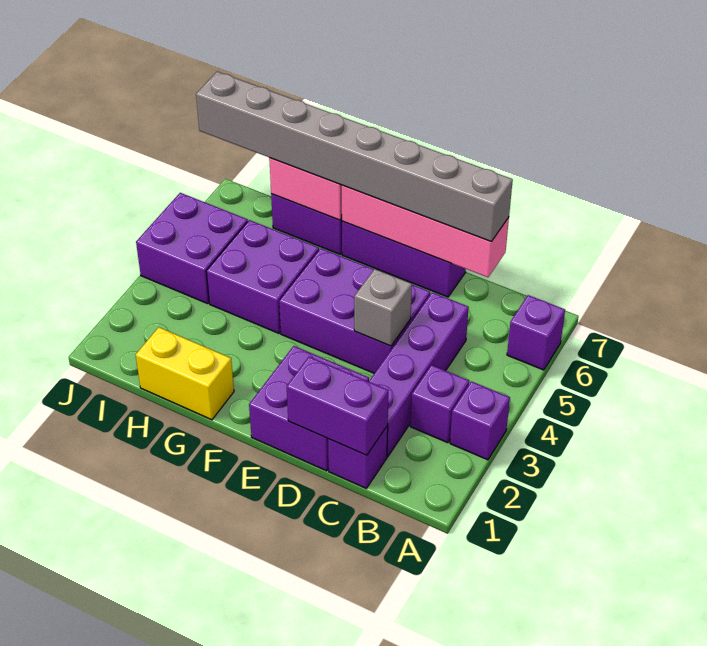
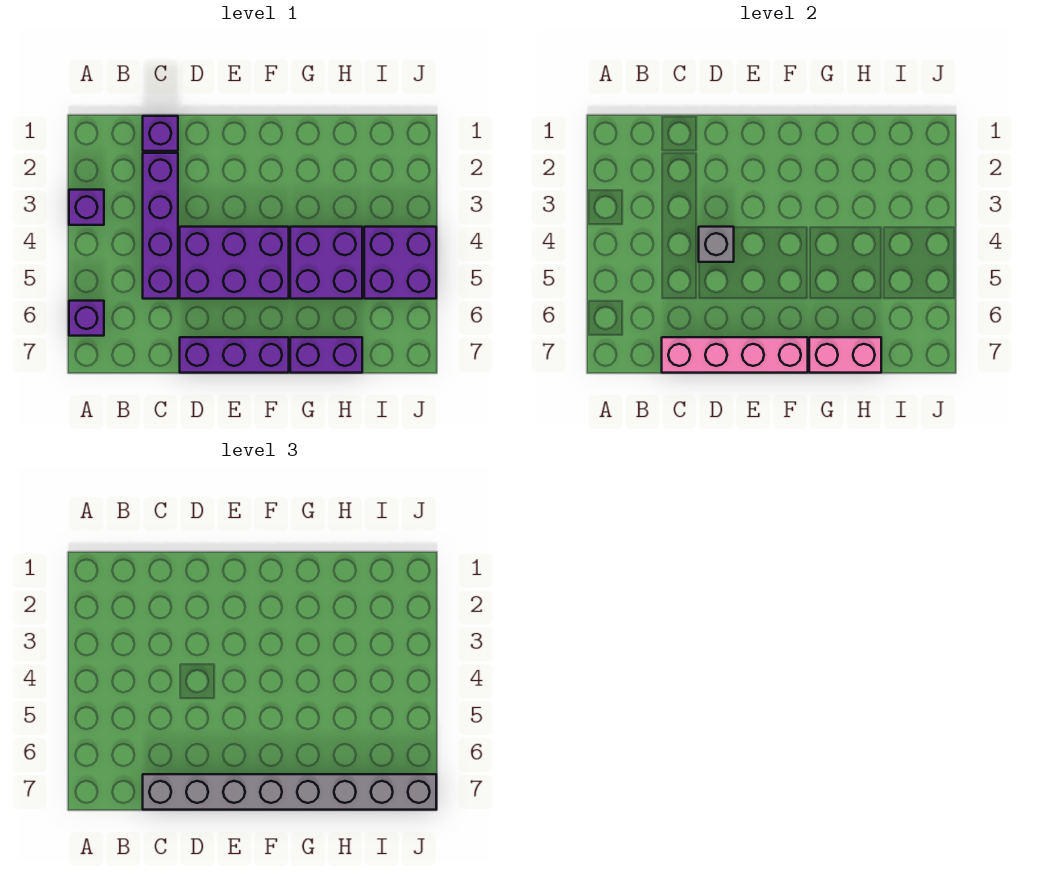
purple brick B3 level 1 -> none
purple brick C1:D1 level 2 -> none
purple brick D1:E2 level 1 -> none
yellow brick G1:H1 level 1 -> none

